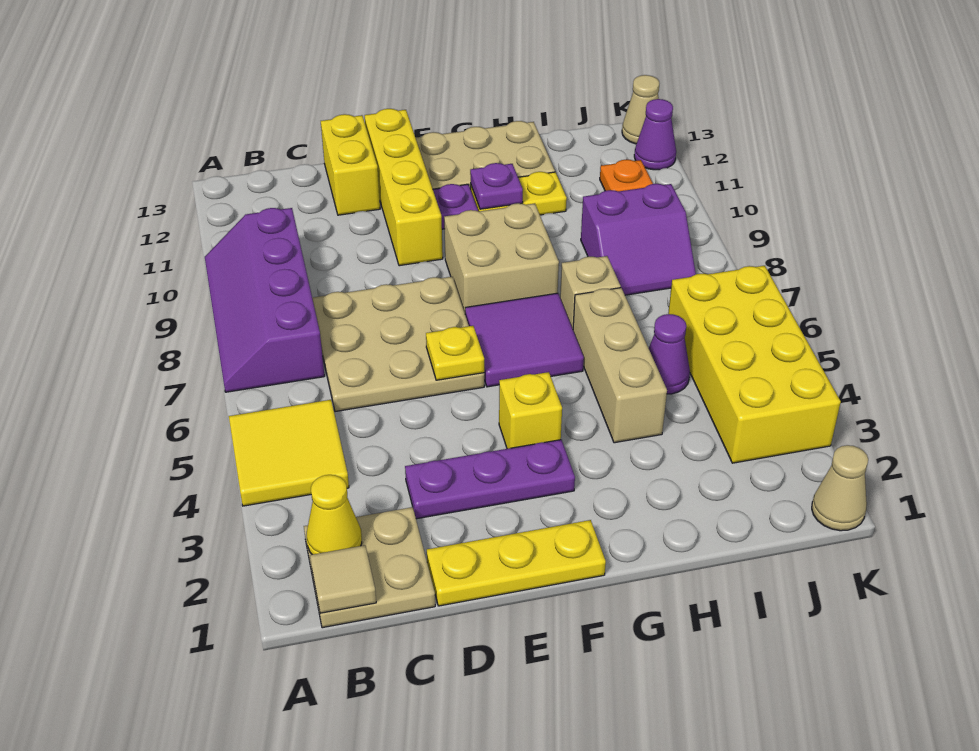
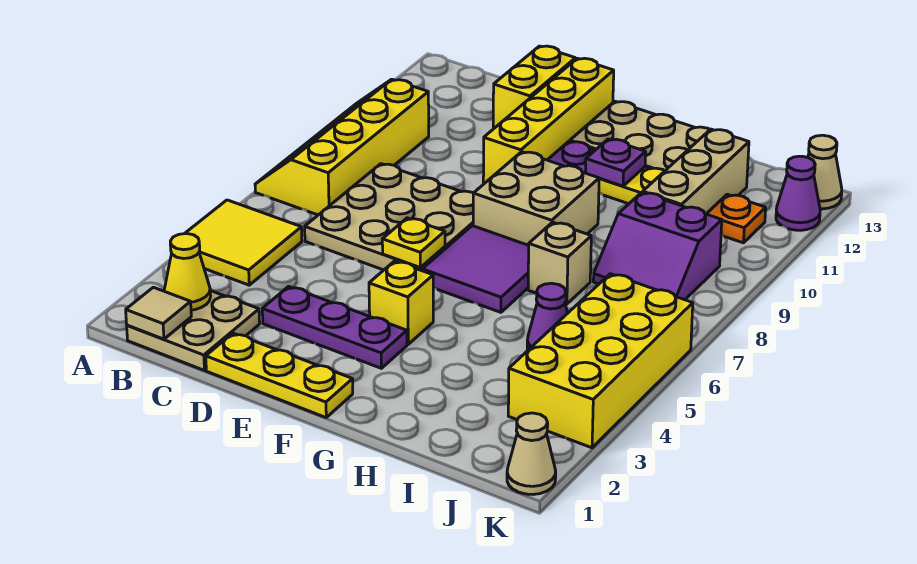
purple slope A7:B10 level 1 top B -> yellow slope A7:B10 level 1 top B
tan brick H4:H6 level 1 -> tan brick I10:I12 level 1

